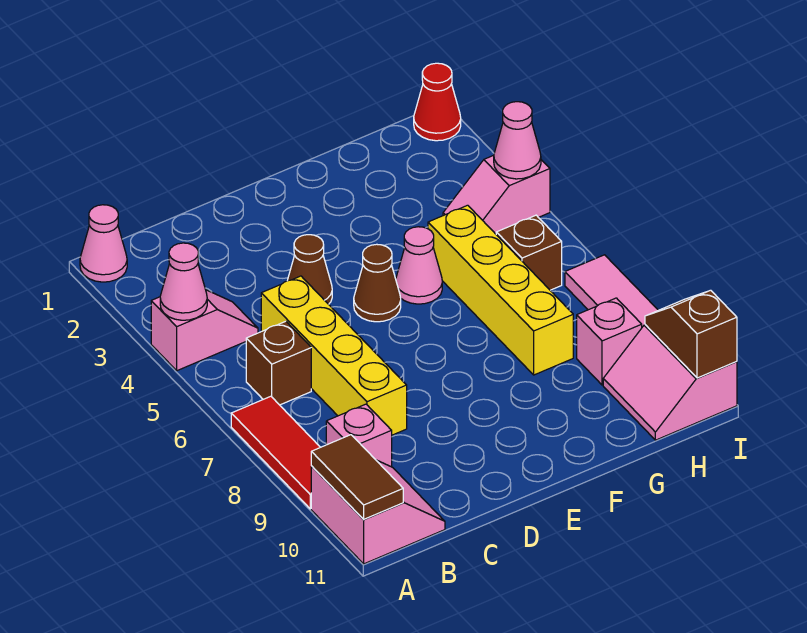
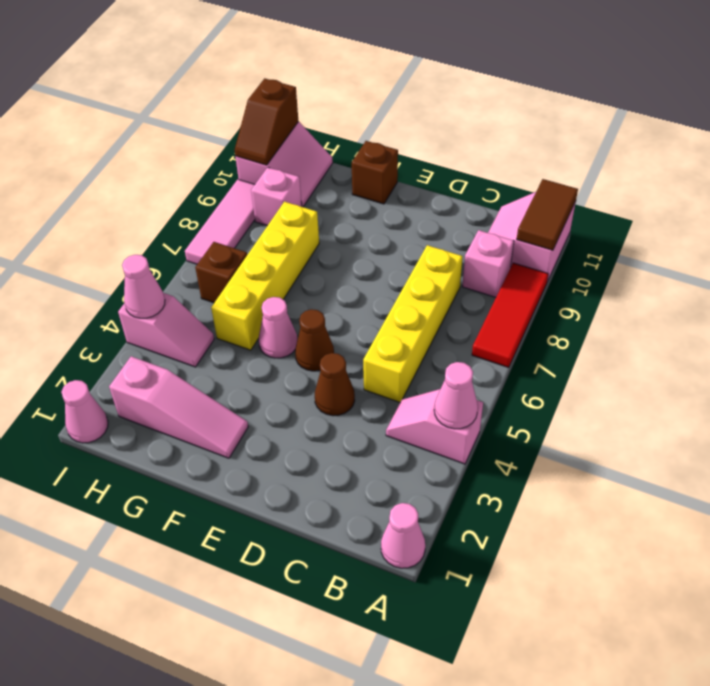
brown brick B6 level 1 -> brown brick F11 level 1
none -> pink slope F2:H2 level 1 top H
red cone I1 level 1 -> pink cone I1 level 1

